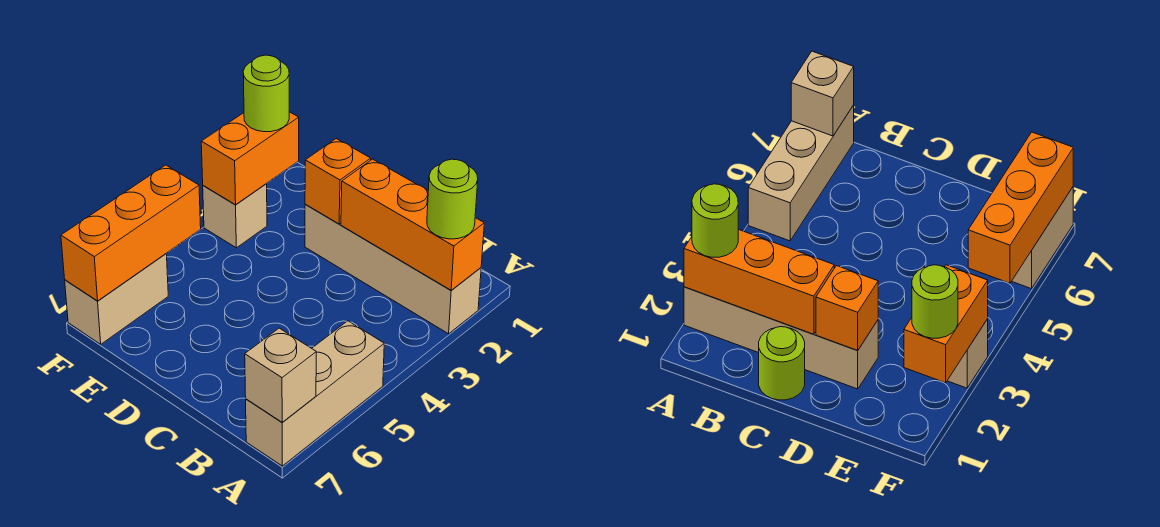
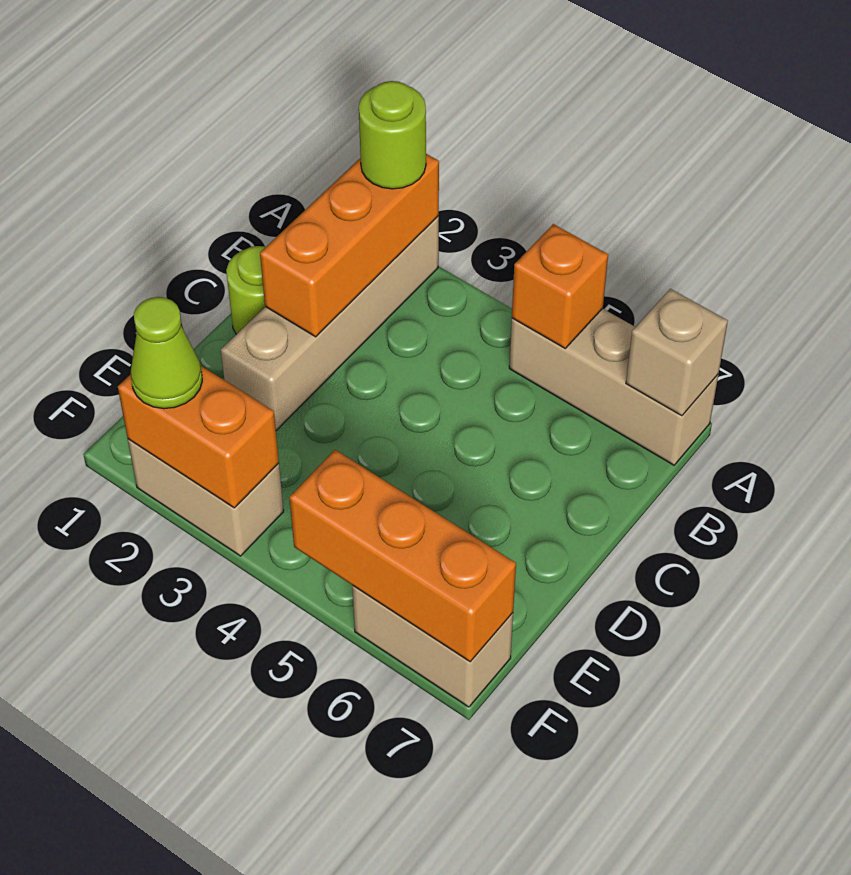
orange brick D2 level 2 -> orange brick A5 level 2
lime round brick F2 level 3 -> lime cone F2 level 3
tan brick F3 level 1 -> tan brick F2:F3 level 1

